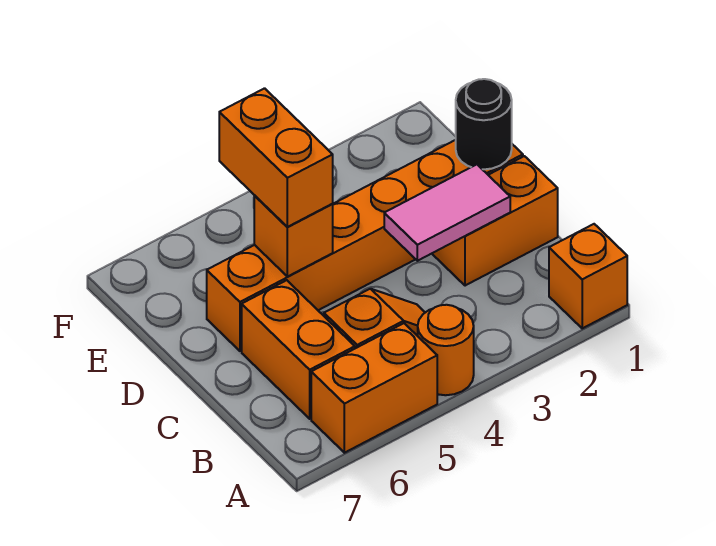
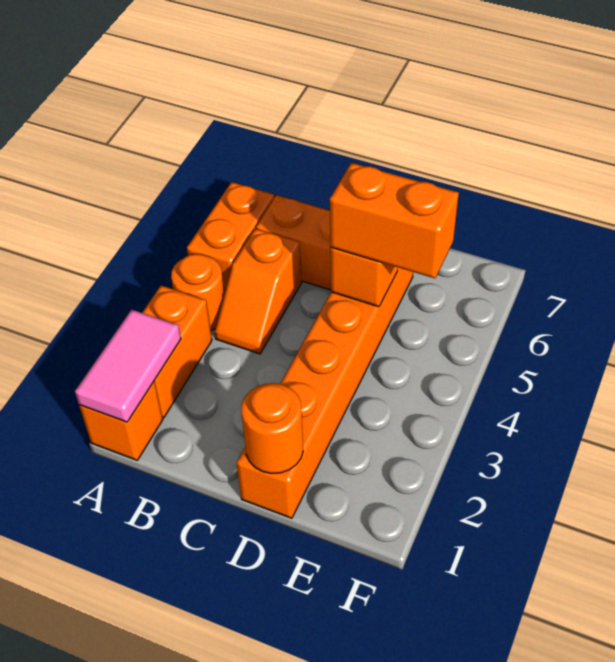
orange brick C1:C2 level 1 -> orange brick A2:A3 level 1
pink tile C2:C3 level 2 -> pink tile A1:A2 level 2
black round brick D1 level 2 -> orange round brick D1 level 2

